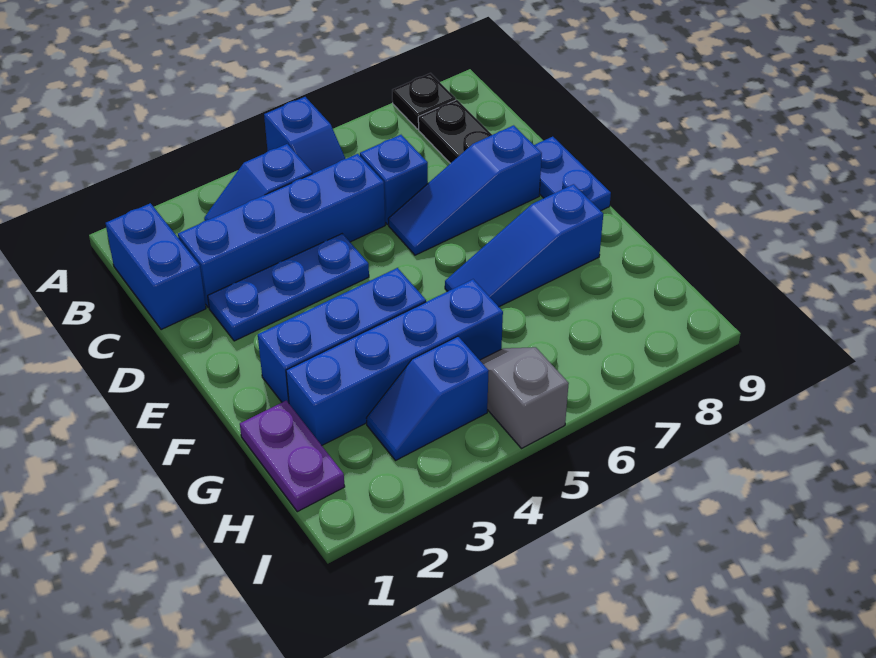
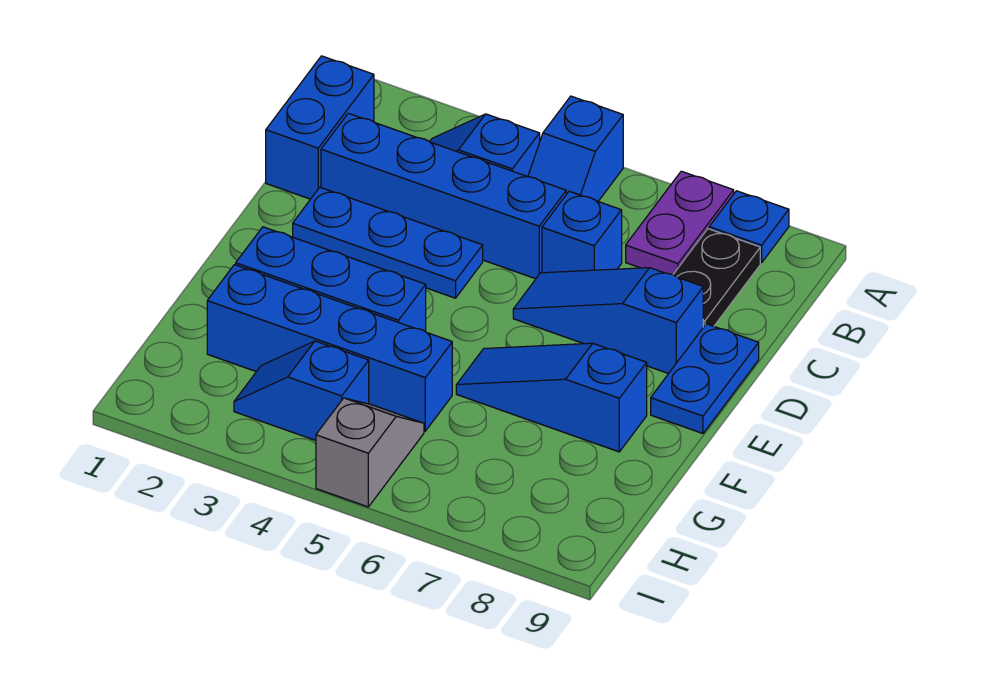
black plate A8 level 1 -> blue plate A8 level 1
purple plate G1:H1 level 1 -> purple plate A7:B7 level 1

